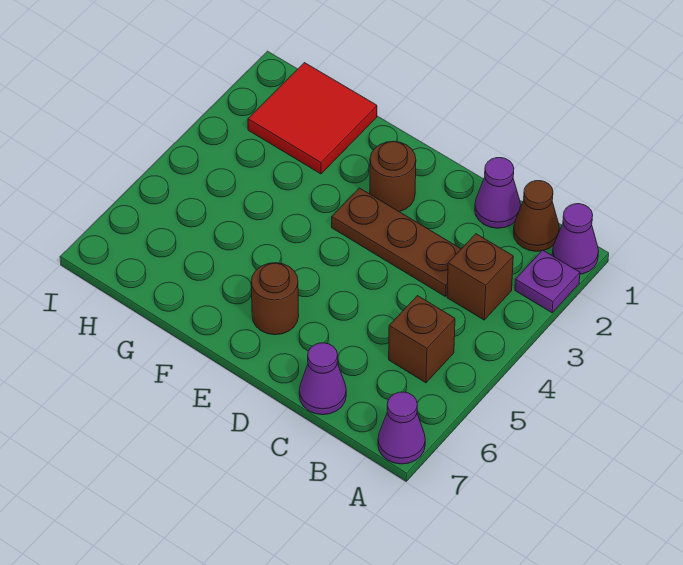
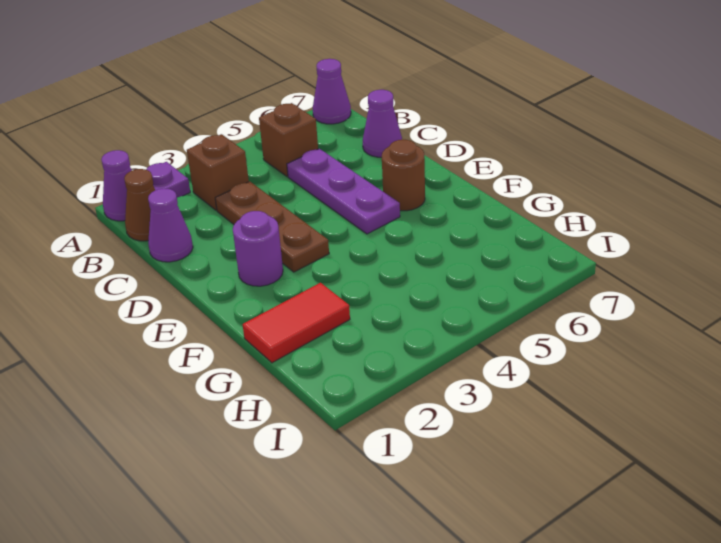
none -> purple plate C5:E5 level 1
brown round brick E2 level 1 -> purple round brick E2 level 1
red tile G1:H2 level 1 -> red tile G1:G2 level 1

